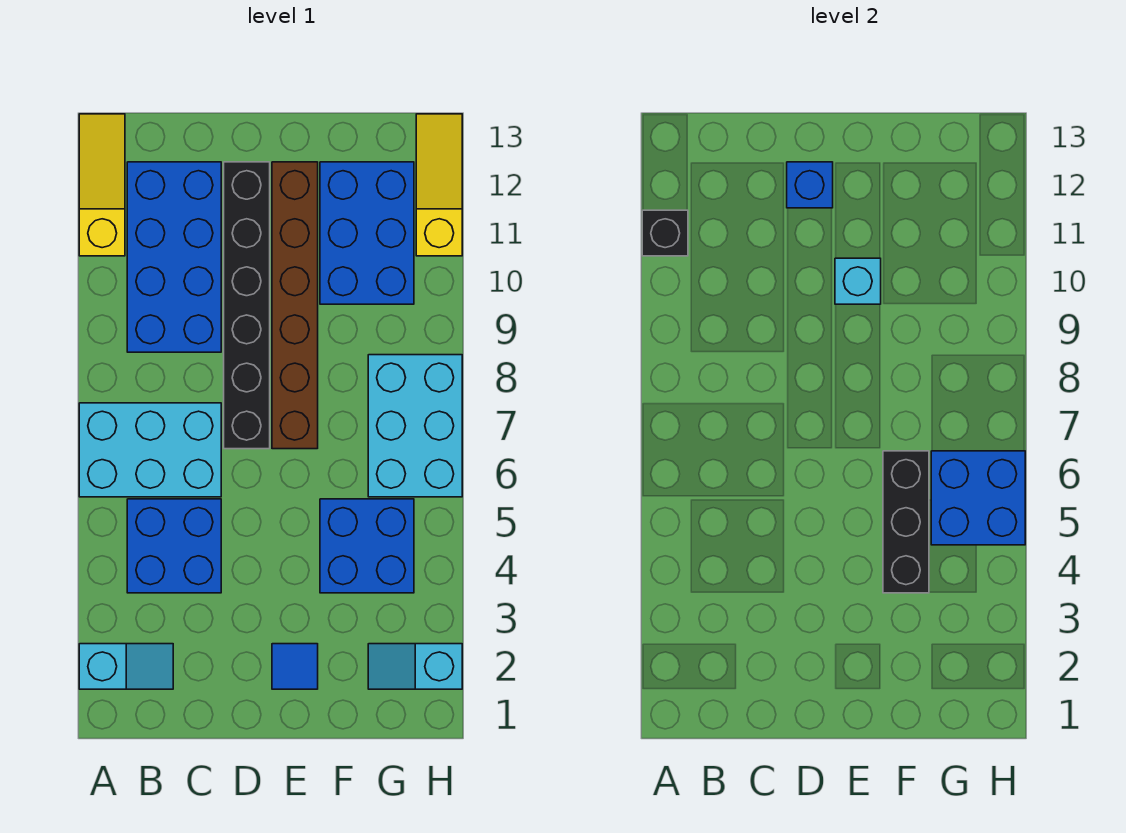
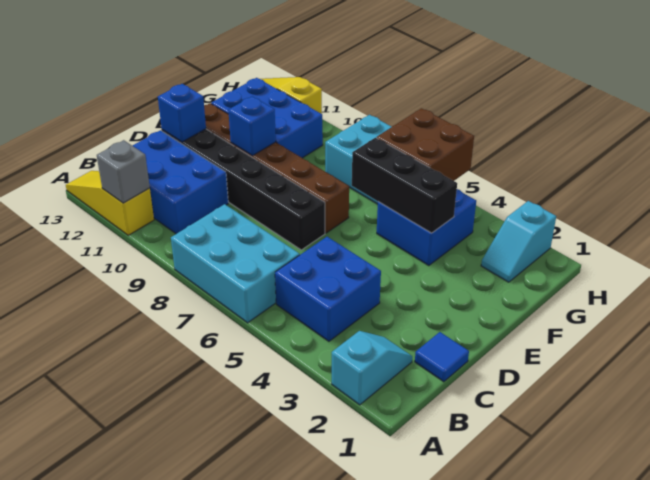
cyan brick A6:C7 level 1 -> cyan brick A6:B8 level 1
black brick A11 level 2 -> grey brick A11 level 2
blue brick B9:C12 level 1 -> blue brick B10:C12 level 1
blue tile E2 level 1 -> blue tile C1 level 1
cyan brick E10 level 2 -> blue brick E10 level 2
blue brick G5:H6 level 2 -> brown brick G5:H6 level 2

